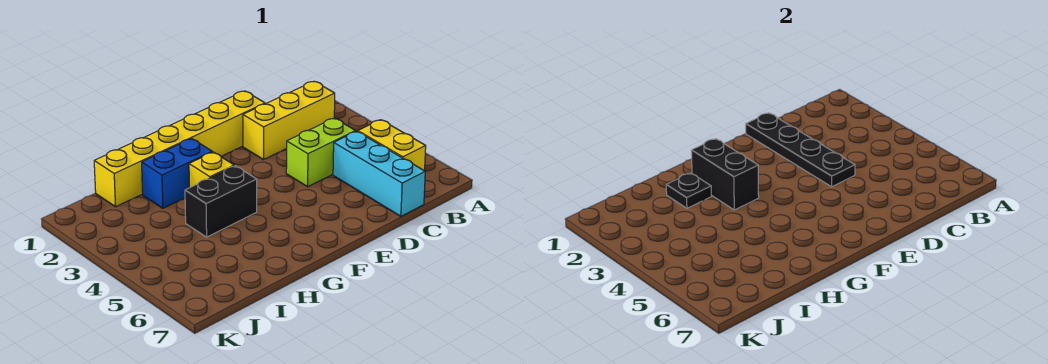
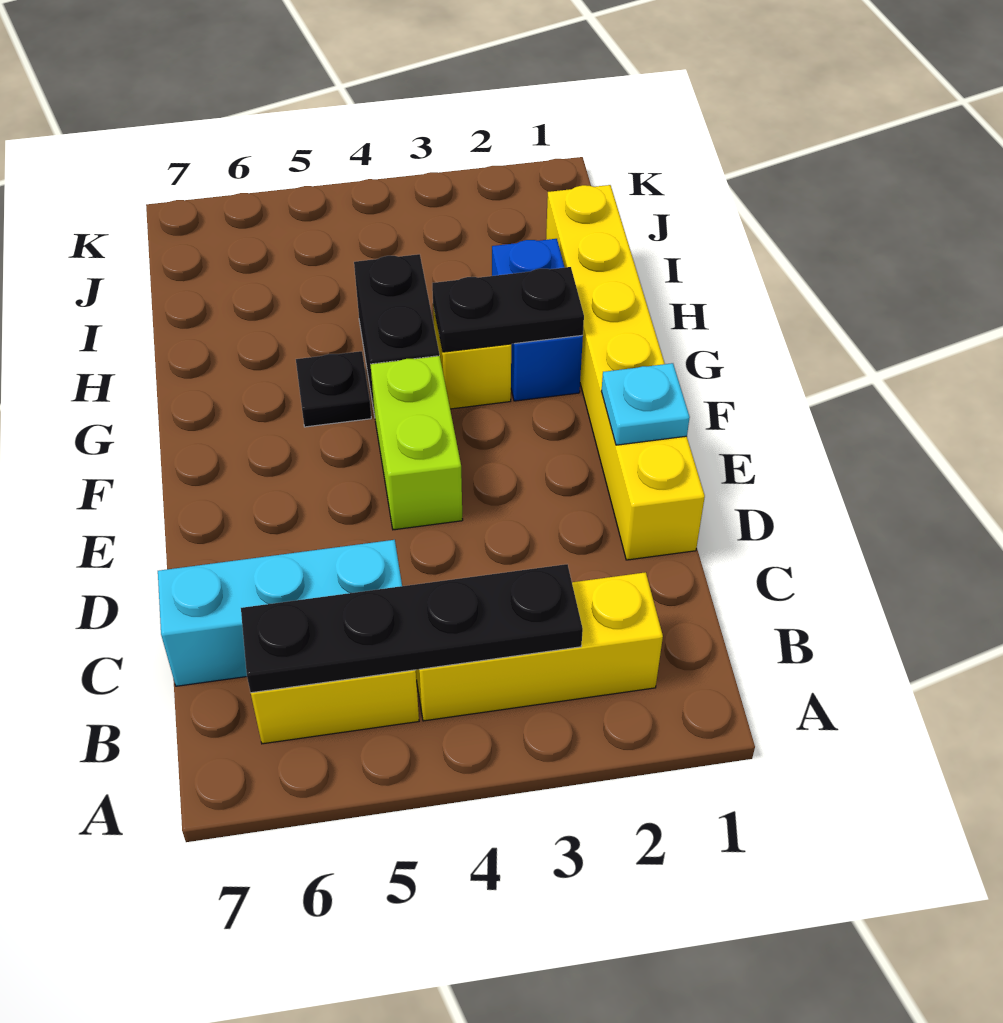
yellow brick B2:D2 level 1 -> yellow brick B2:B4 level 1
lime brick C4:D4 level 1 -> lime brick E4:F4 level 1
black plate D1:D4 level 2 -> black plate B3:B6 level 2
none -> cyan plate E1 level 2
black brick G2:G3 level 2 -> black plate G2:G3 level 2
black plate H2 level 2 -> black plate G5 level 1

